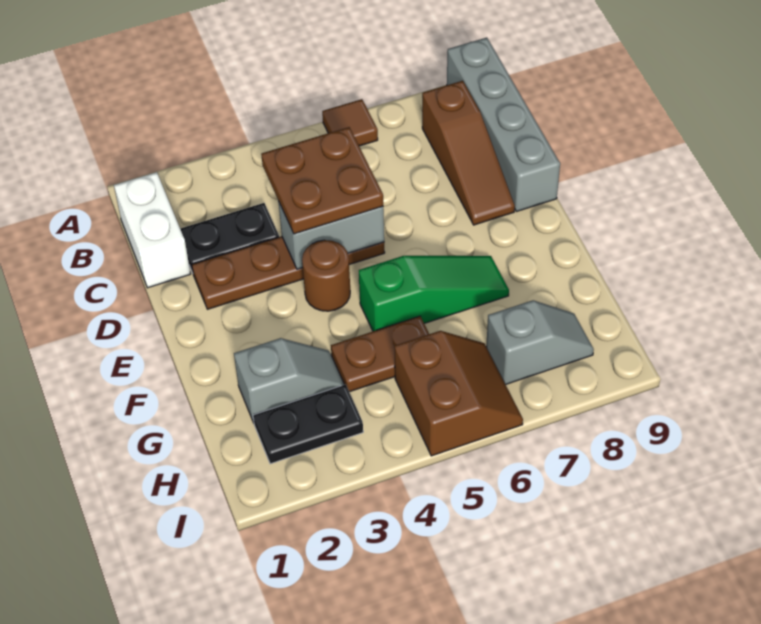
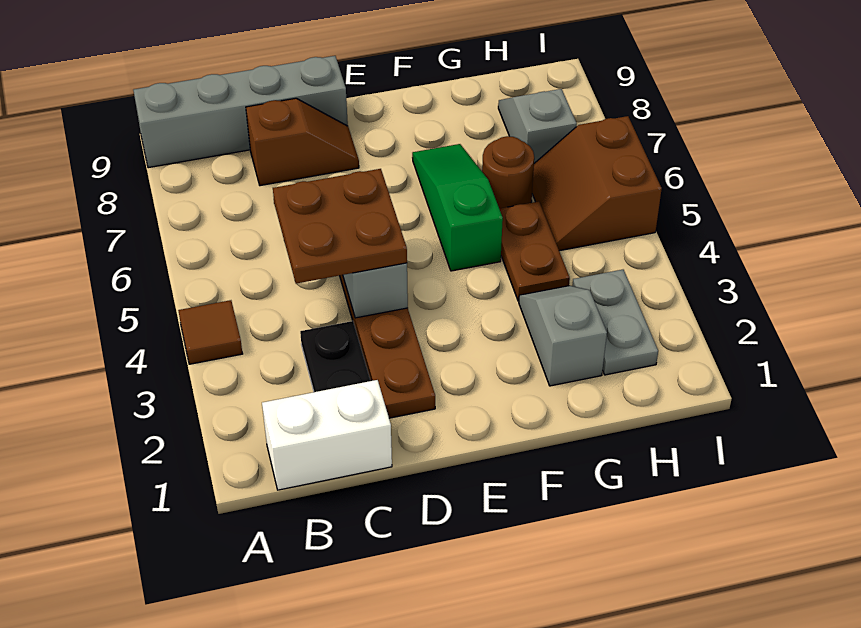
brown tile A6 level 1 -> brown tile A4 level 1
brown slope B8:D8 level 1 top B -> brown slope C8:D8 level 1 top C
brown round brick E4 level 1 -> brown round brick G6 level 1
black plate H2:H3 level 1 -> grey plate H2:H3 level 1
brown slope H5:I6 level 1 top 5 -> brown slope H5:I6 level 1 top I

